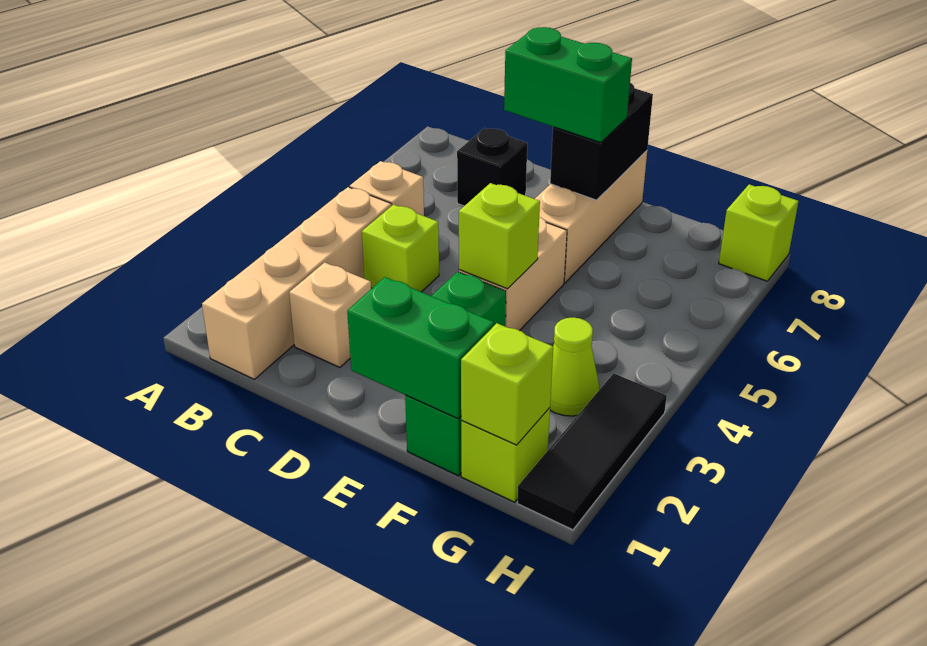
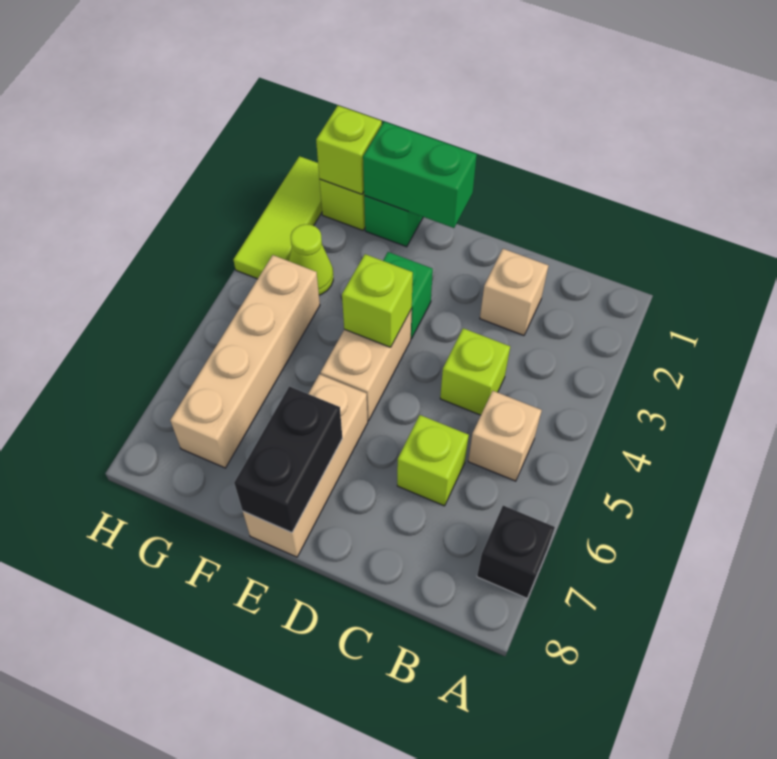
tan brick B1:B4 level 1 -> tan brick G4:G7 level 1
black brick C7 level 1 -> black brick A7 level 1
green brick D7:E7 level 3 -> none
black tile H1:H3 level 1 -> lime tile H1:H3 level 1
lime brick H8 level 1 -> lime brick C6 level 1

